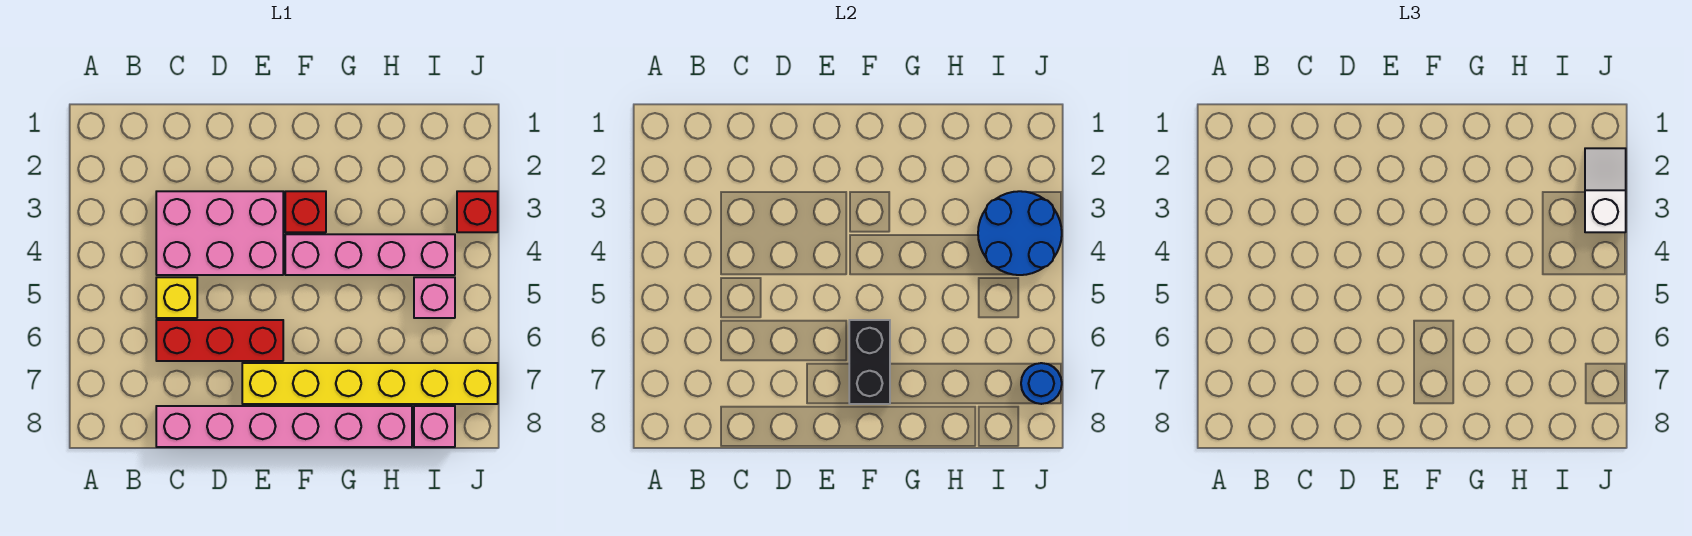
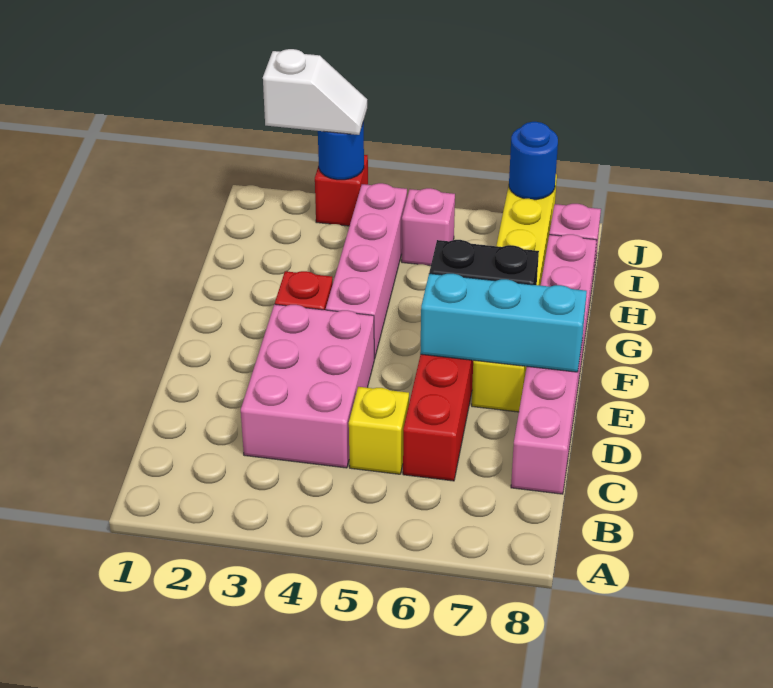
none -> cyan brick E6:E8 level 2
blue round brick I3:J4 level 2 -> blue round brick J3 level 2
white slope J2:J3 level 3 top 3 -> white slope J2:J3 level 3 top 2

